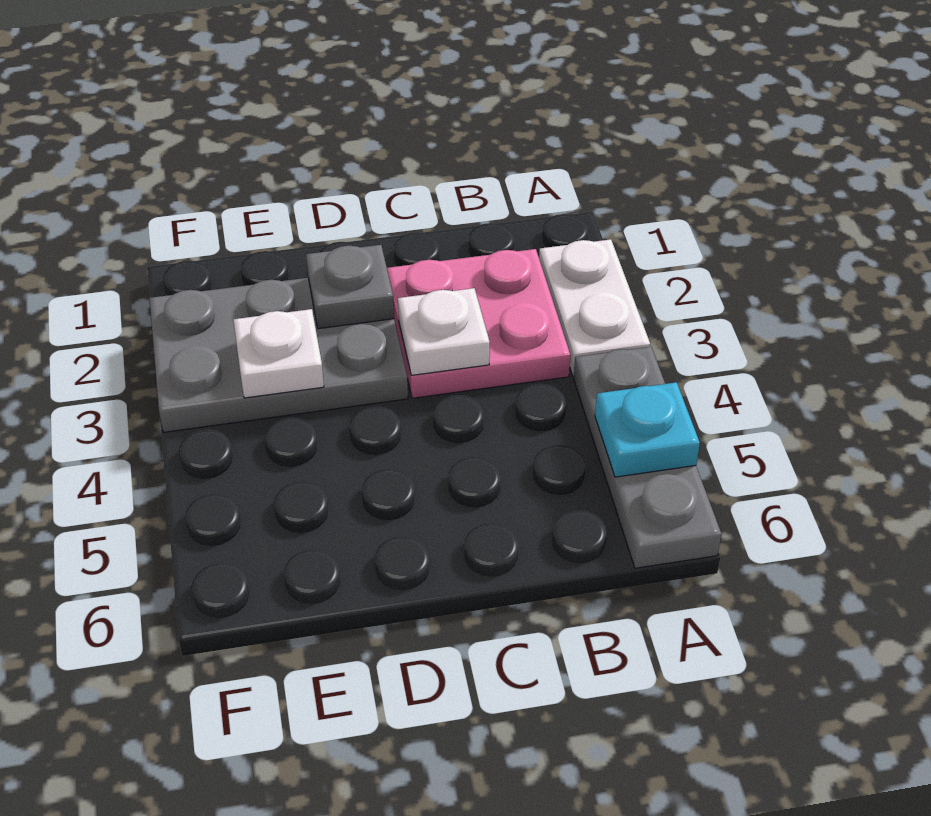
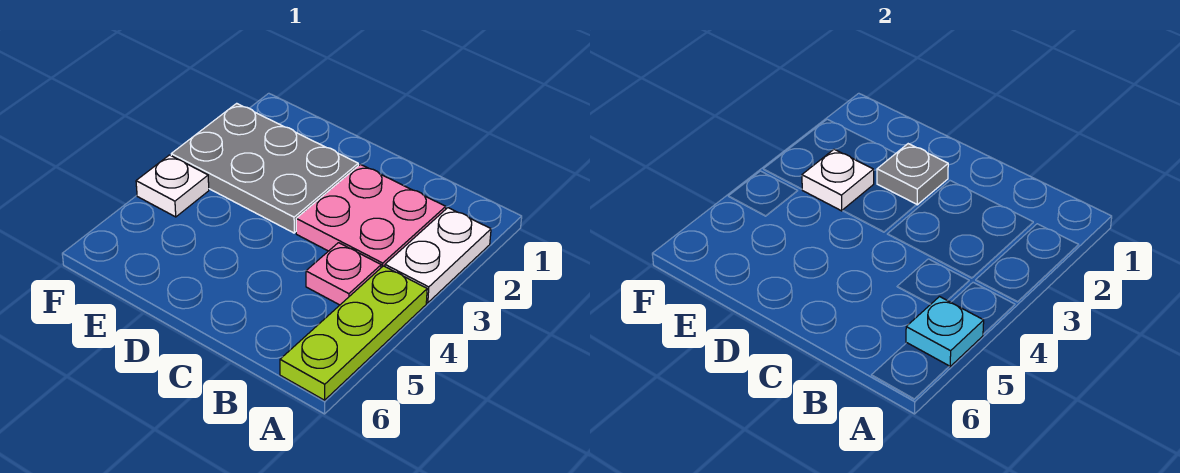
grey plate A4:A6 level 1 -> lime plate A4:A6 level 1
none -> pink plate B4 level 1
white plate C3 level 2 -> white plate F4 level 1

